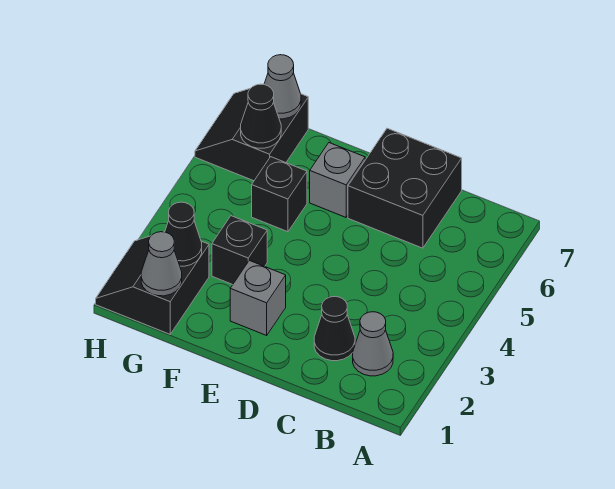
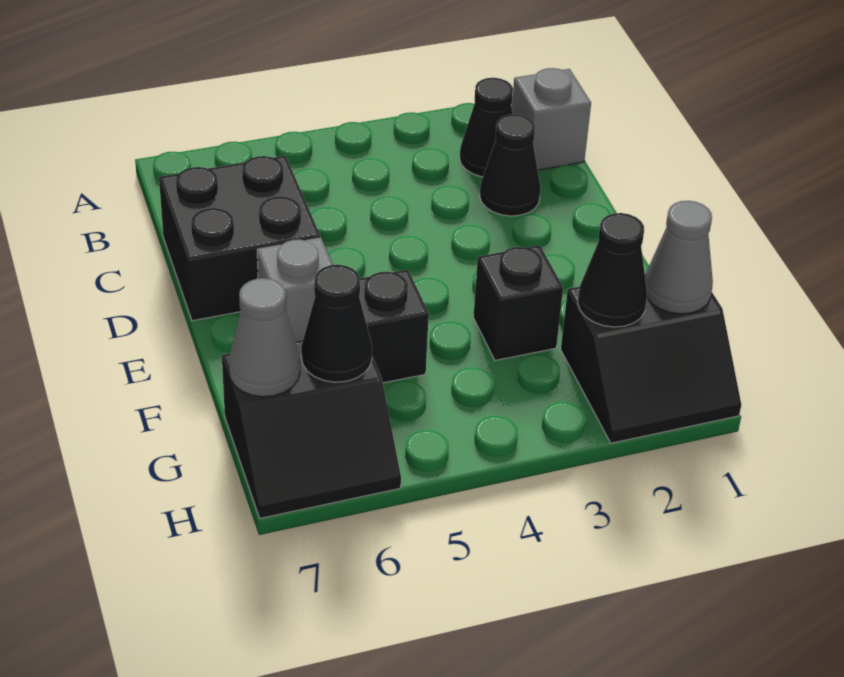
grey cone B2 level 1 -> black cone B2 level 1
grey brick E2 level 1 -> grey brick B1 level 1

